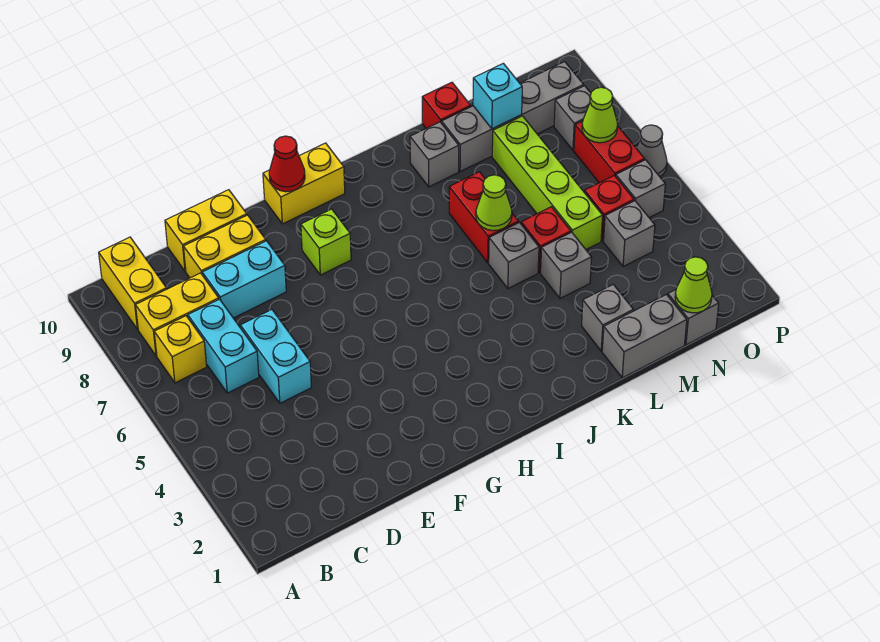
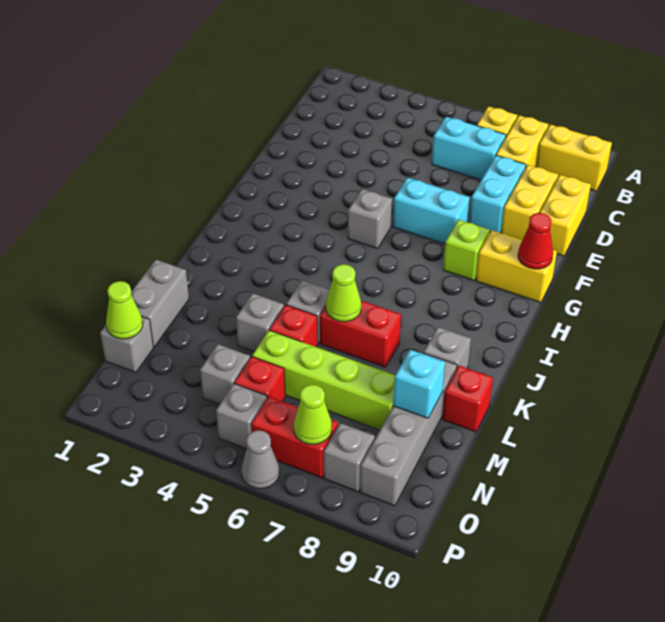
cyan brick D5:D6 level 1 -> cyan brick F6:F7 level 1
yellow brick G10:H10 level 1 -> yellow brick G9:G10 level 1
grey brick L2 level 1 -> grey brick G5 level 1

